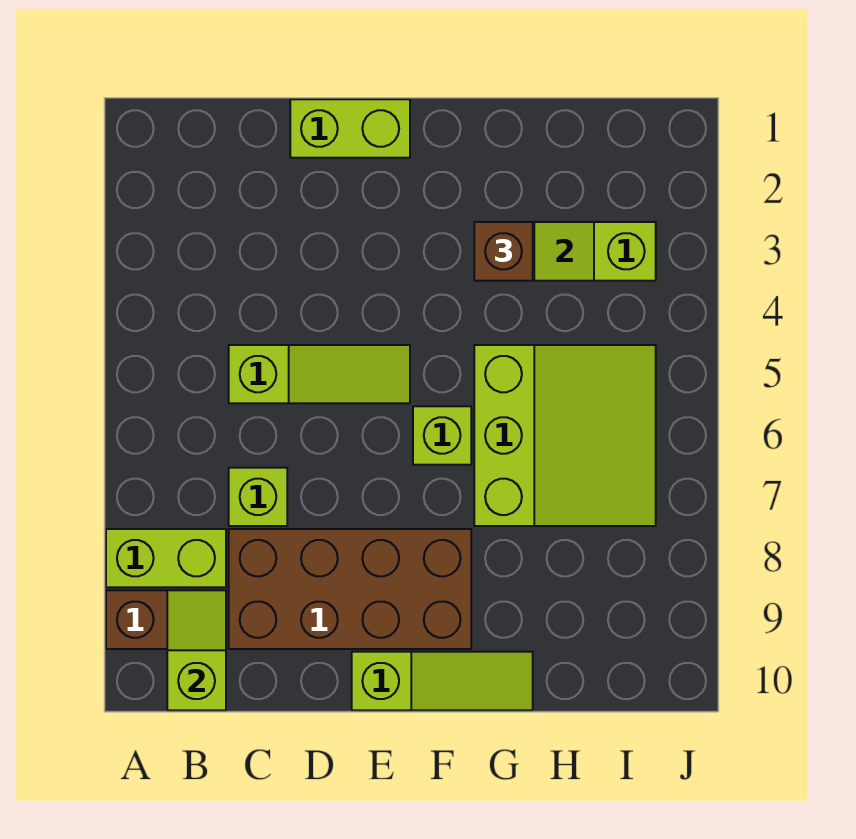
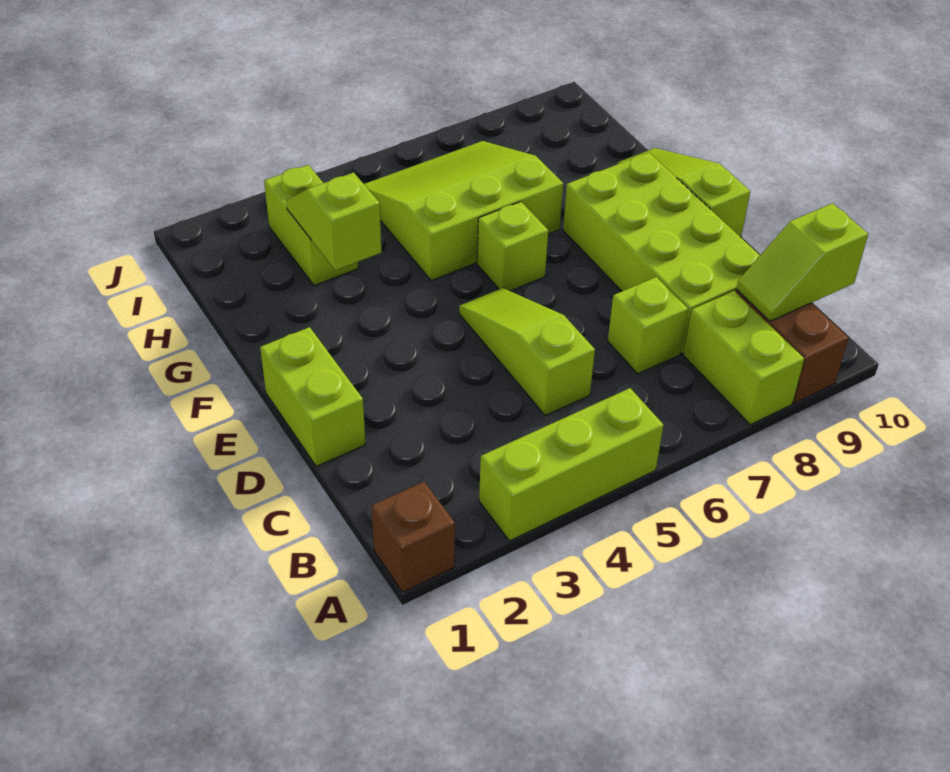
none -> lime brick A3:A5 level 1
brown brick C8:F9 level 1 -> lime brick C8:F9 level 1
brown brick G3 level 3 -> brown brick A1 level 1

